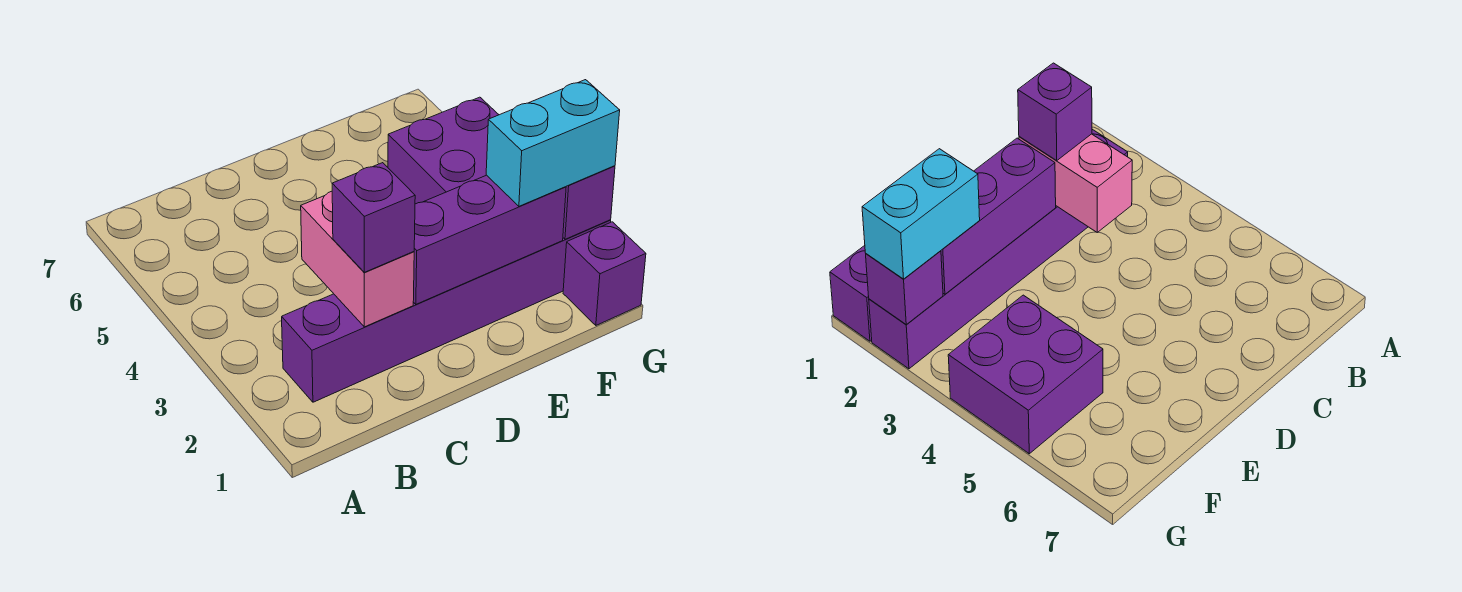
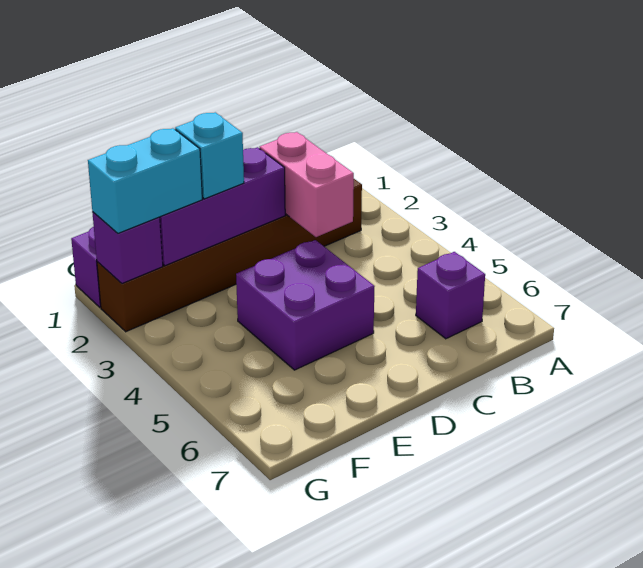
purple brick B2:G2 level 1 -> brown brick B2:G2 level 1
purple brick C2 level 3 -> purple brick B6 level 1
none -> cyan brick E2 level 3
purple brick F4:G5 level 1 -> purple brick D4:E5 level 1

